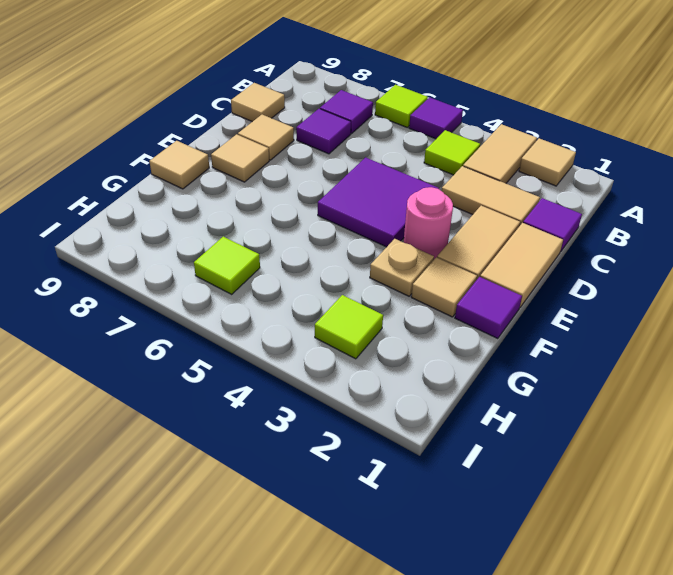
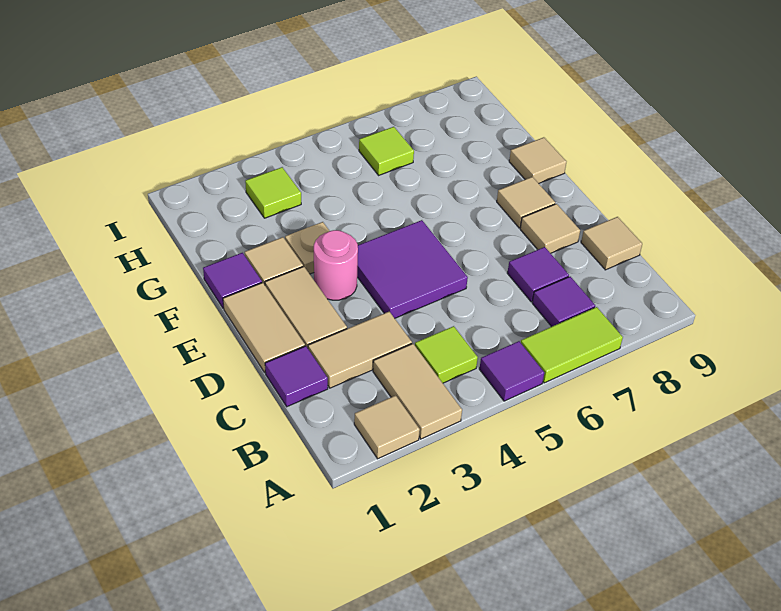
lime tile A6 level 1 -> lime tile A6:A7 level 1

